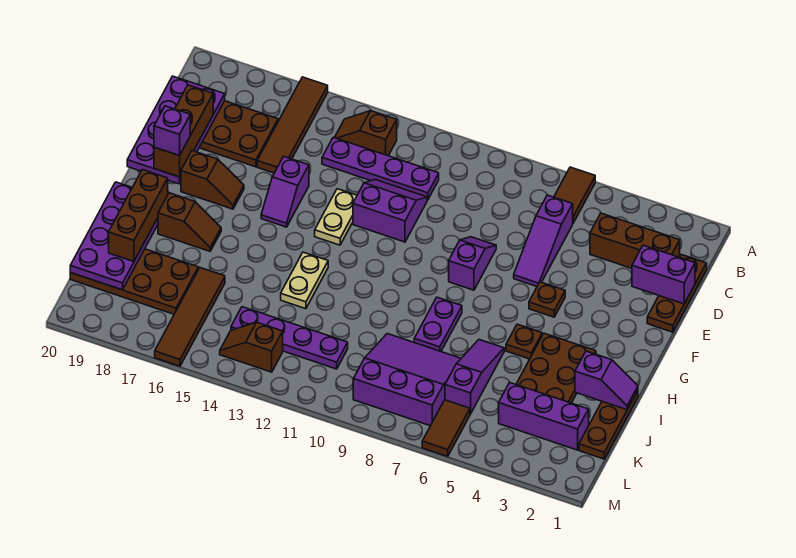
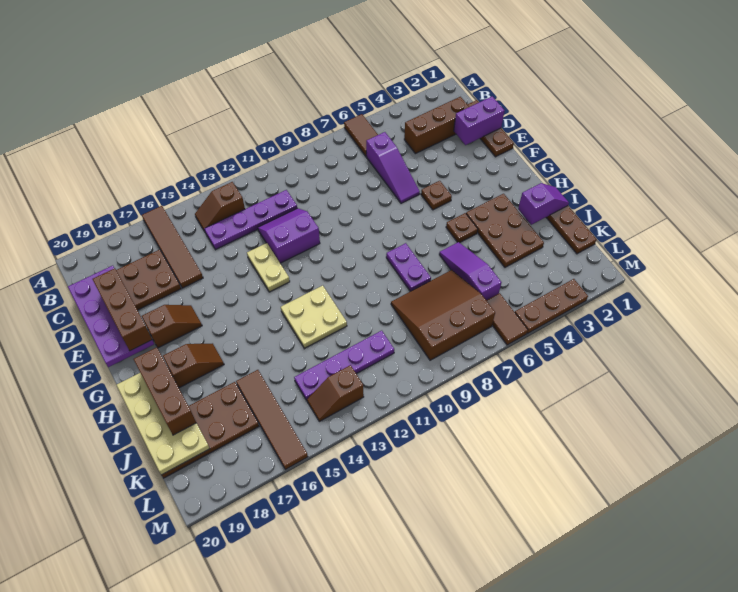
purple slope E8:F8 level 1 top F -> none
purple slope E15:F15 level 1 top E -> none
purple brick F19 level 4 -> none
tan plate H13:I13 level 1 -> tan plate H12:I13 level 1
purple plate H19:K20 level 2 -> tan plate H19:K20 level 2
purple slope J7:L9 level 1 top L -> brown slope J7:L9 level 1 top L
purple brick K2:K4 level 1 -> none
none -> brown plate M3:M5 level 1

